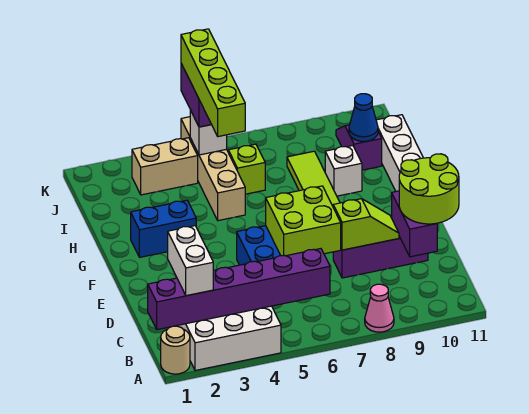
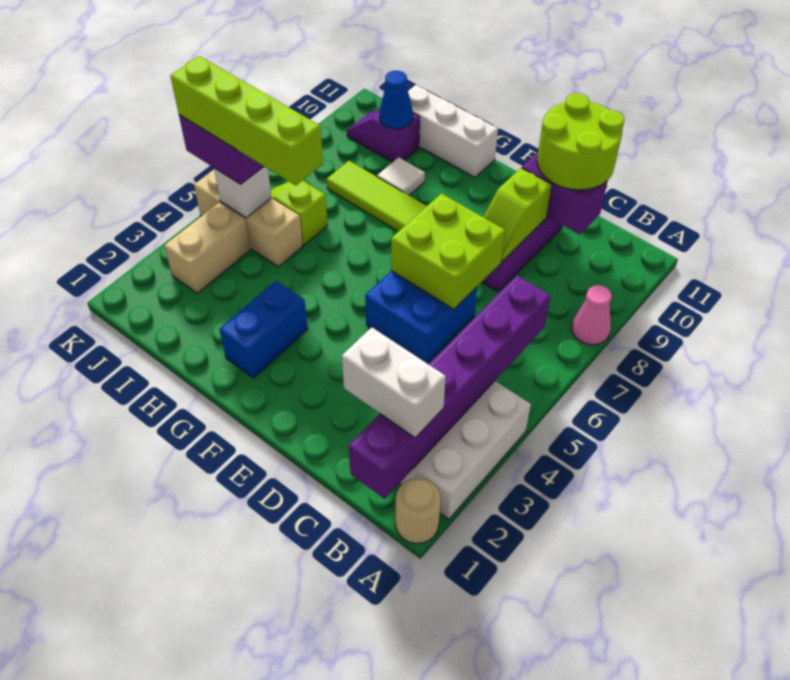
lime slope D8:D9 level 2 top 8 -> lime slope D8:D9 level 2 top 9
tan brick H5:K5 level 1 -> tan brick I5:K5 level 1
white brick H9 level 1 -> white tile H9 level 1

